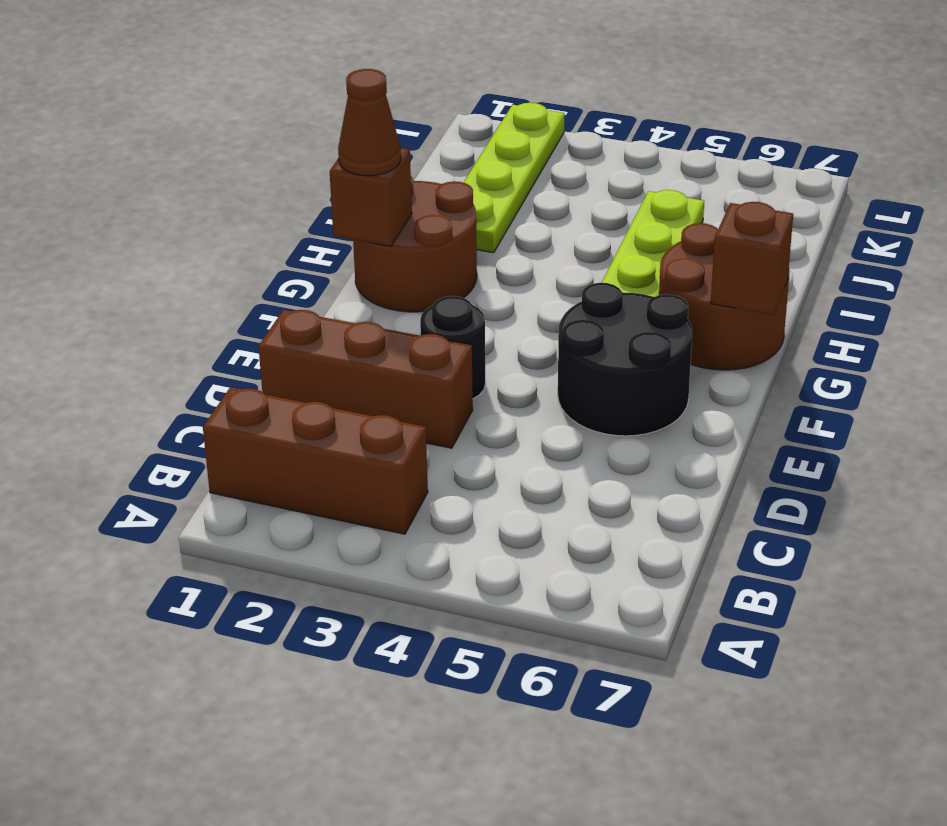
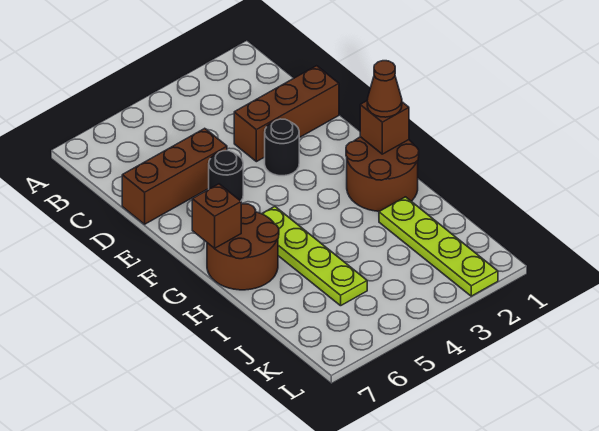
brown brick B1:B3 level 1 -> brown brick D5:D7 level 1
black round brick E5:F6 level 1 -> black round brick E5 level 1

